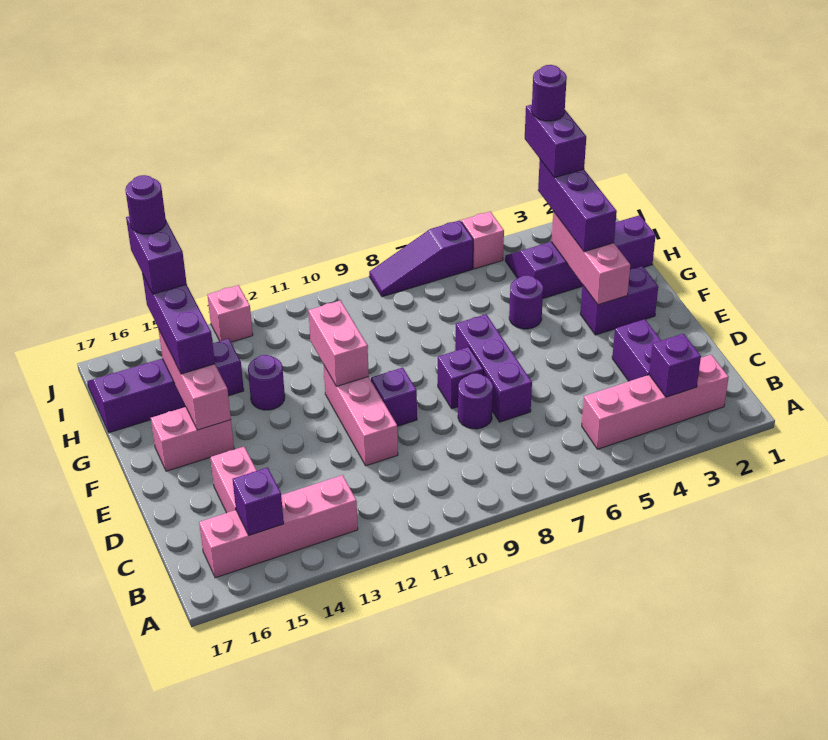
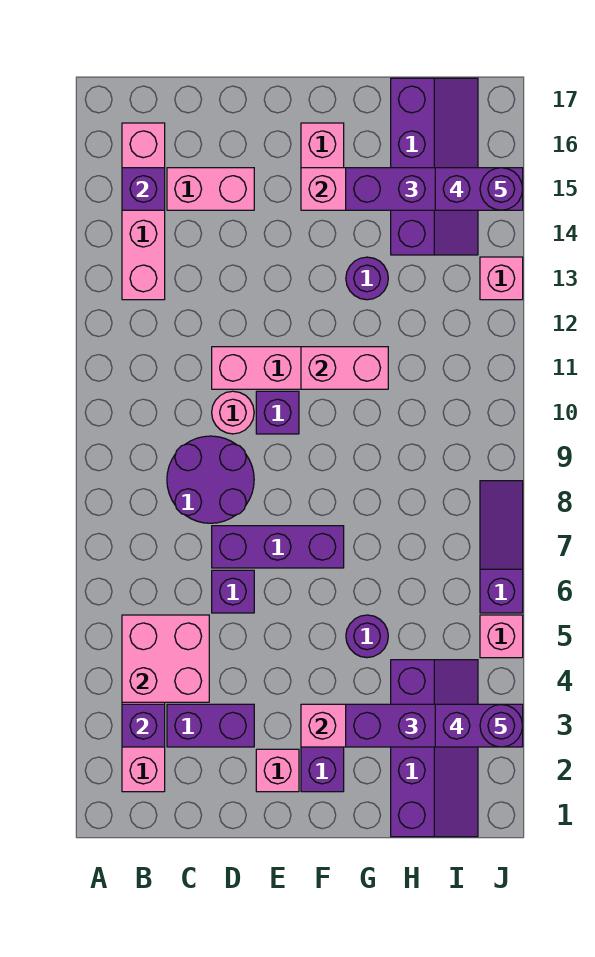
none -> pink brick B4:C5 level 2
purple round brick D8 level 1 -> purple round brick C8:D9 level 1
none -> pink round brick D10 level 1
none -> pink brick E2 level 1
purple brick E8 level 1 -> purple brick D6 level 1

